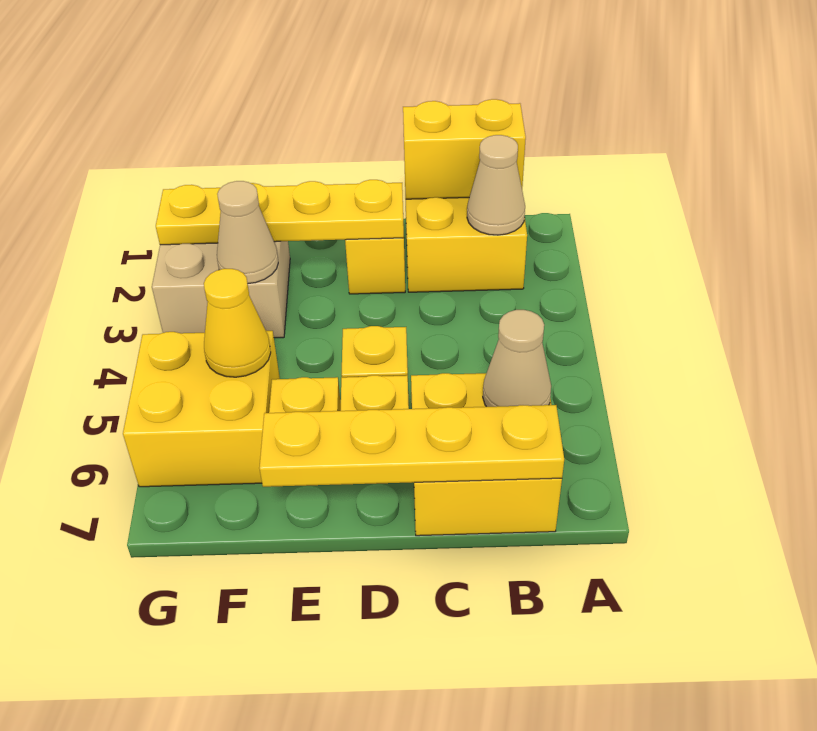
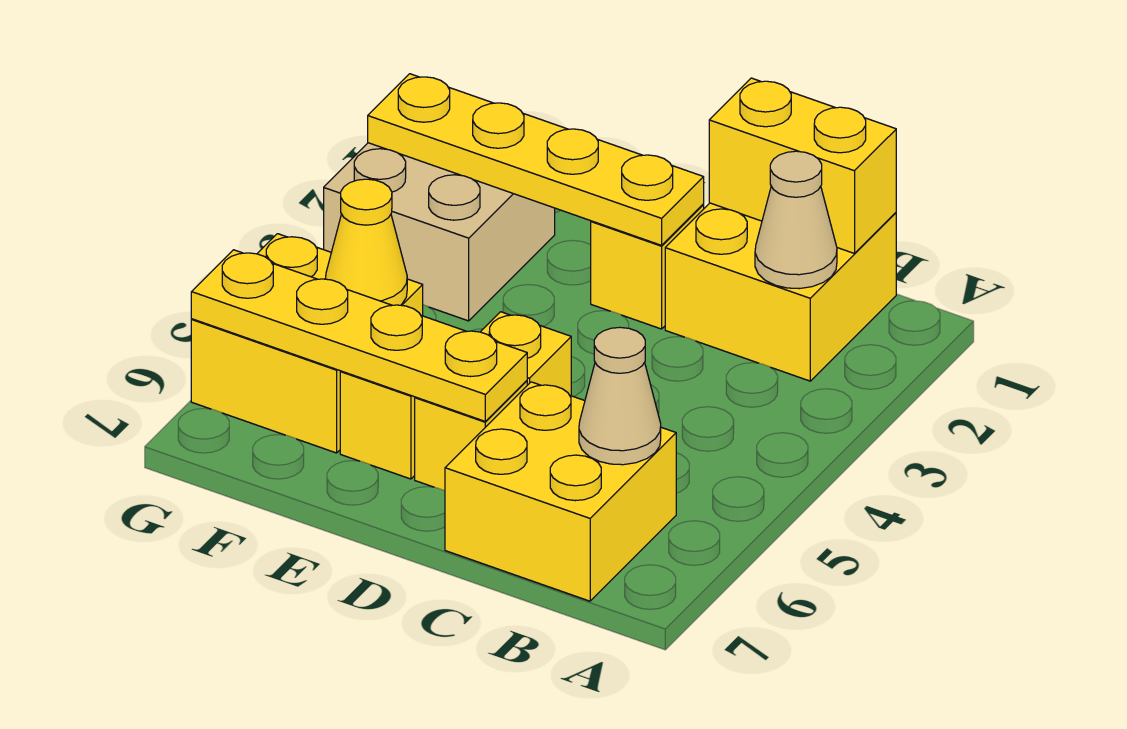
yellow plate B7:E7 level 2 -> yellow plate D6:G6 level 2
tan cone F3 level 2 -> none

